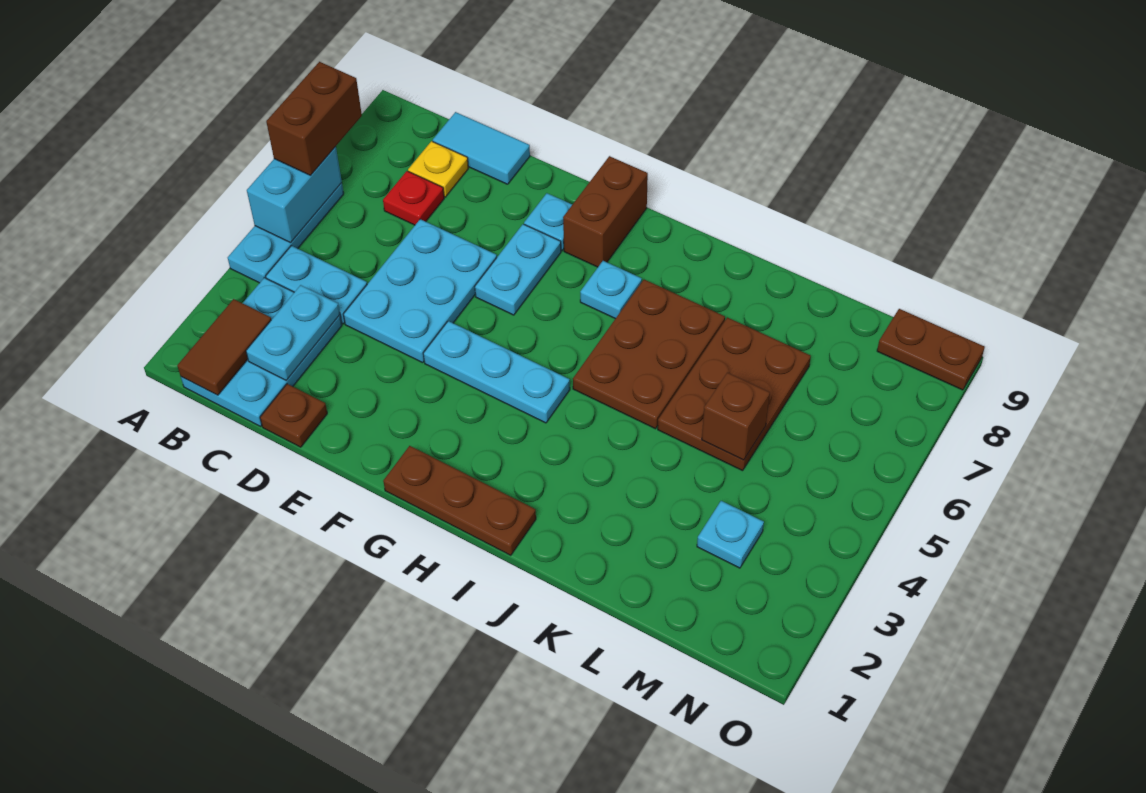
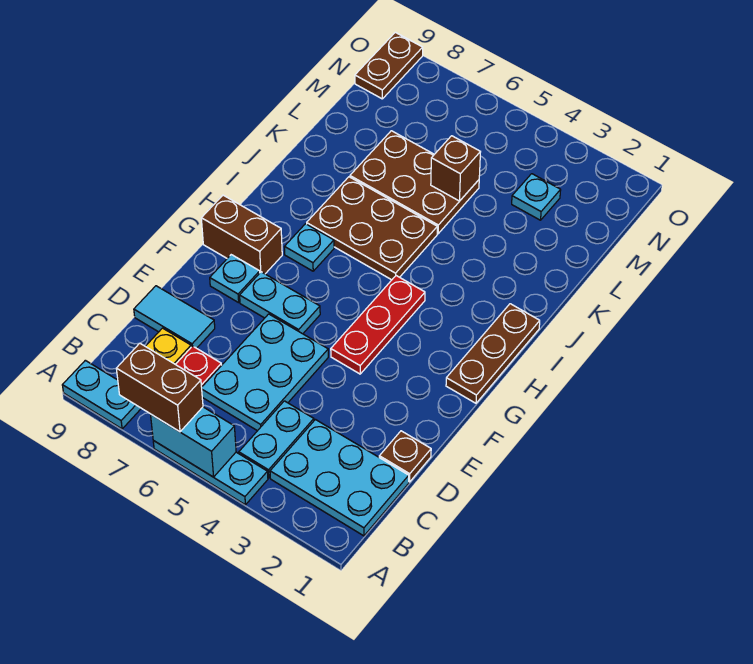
brown tile B1:B2 level 2 -> none
cyan plate C2:C3 level 2 -> cyan plate A8:A9 level 1
cyan tile C9:D9 level 1 -> cyan tile D8:D9 level 1
cyan plate D4:E6 level 1 -> cyan plate C5:E6 level 1
cyan plate F4:H4 level 1 -> red plate F4:H4 level 1

